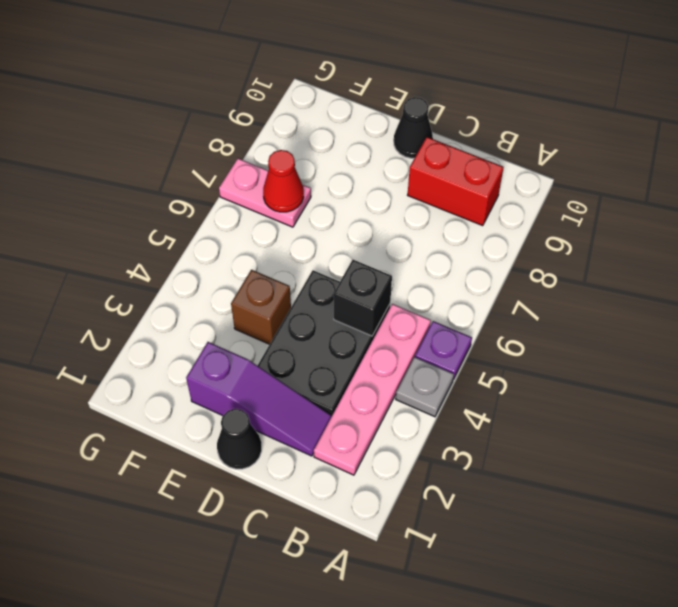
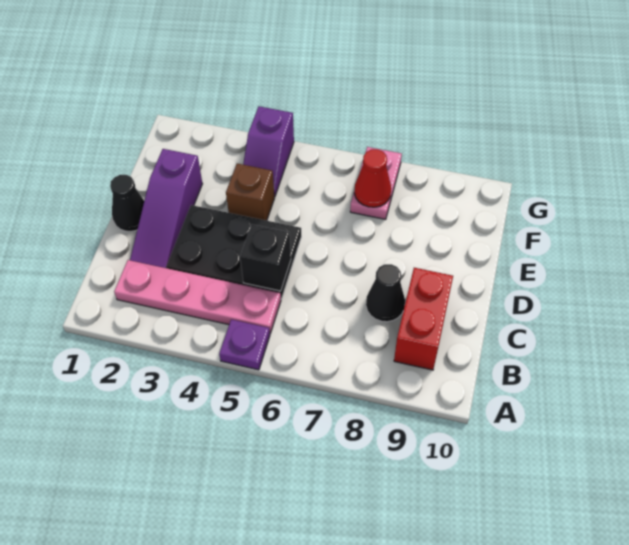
grey plate A4 level 1 -> none
black cone D10 level 1 -> black cone C8 level 1
none -> purple slope F4:G4 level 1 top G

